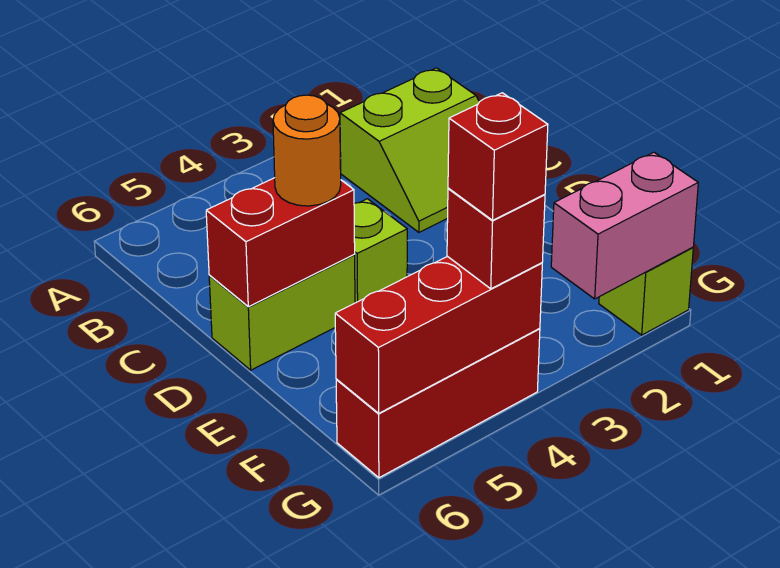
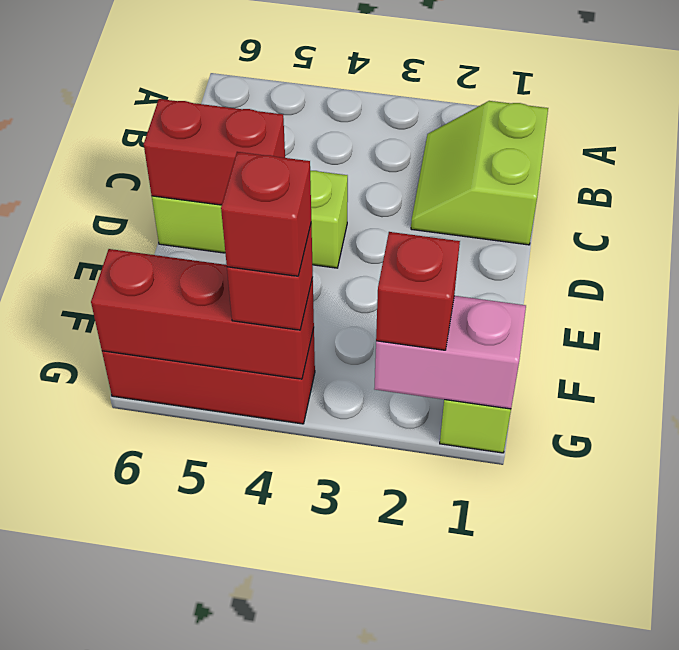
lime slope B1:C2 level 1 top B -> lime slope B1:C2 level 1 top 1
orange round brick D5 level 3 -> none
none -> red brick G2 level 3

